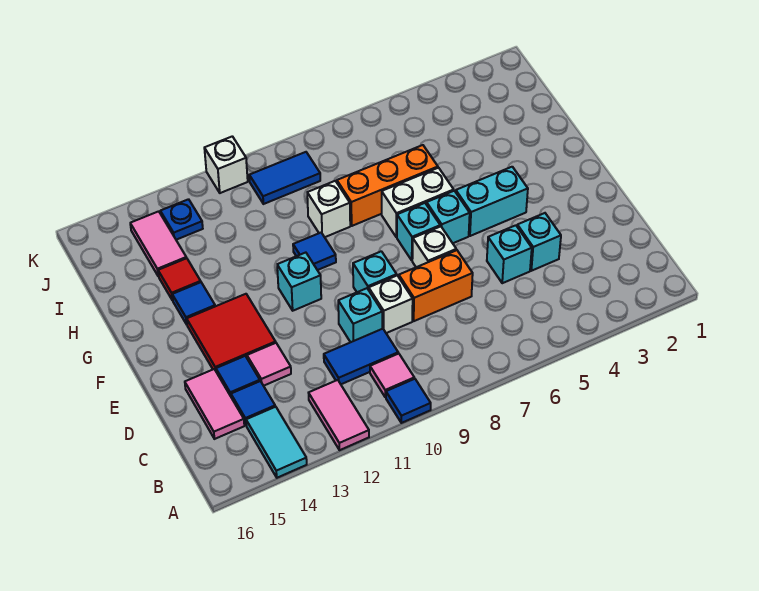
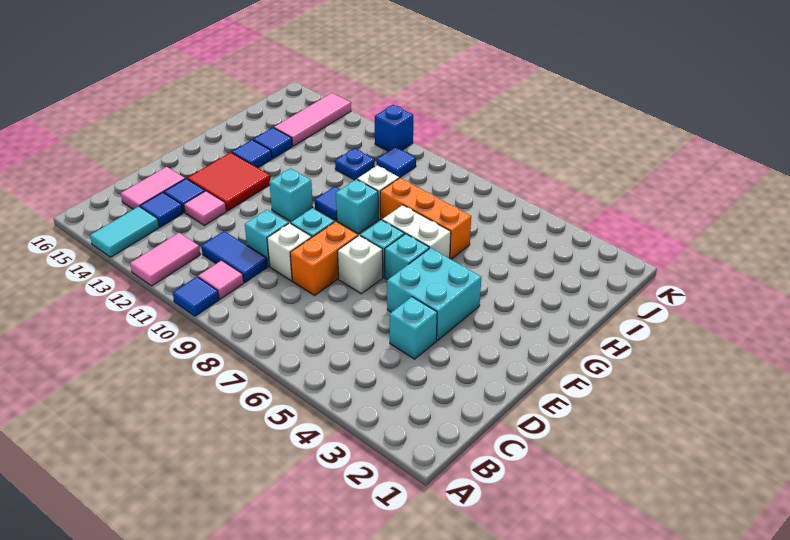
cyan brick D5 level 1 -> cyan brick G9 level 1
orange brick D7:D8 level 1 -> orange brick D8:E8 level 1
cyan brick F4:F5 level 1 -> cyan brick E4:F5 level 1
red tile H14 level 1 -> blue tile H14 level 1
pink tile I14:J14 level 1 -> pink tile I14:K14 level 1
blue tile J9:J10 level 1 -> blue tile J10 level 1
blue plate J13 level 1 -> blue plate I11 level 1
white brick K11 level 1 -> blue brick K11 level 1

